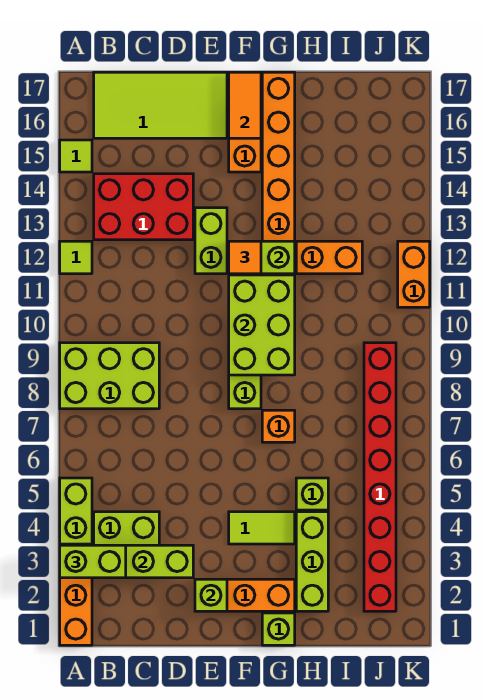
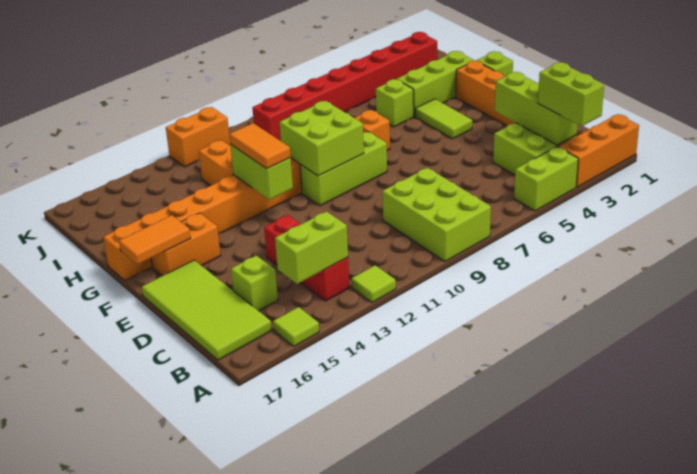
red brick B13:D14 level 1 -> red brick B13:D13 level 1
lime brick E2 level 2 -> lime brick C15 level 1
lime brick E12:E13 level 1 -> lime brick B13:B14 level 2
lime brick F9:G11 level 2 -> lime brick F9:G10 level 2
orange tile F12 level 3 -> orange tile F12:G12 level 3

